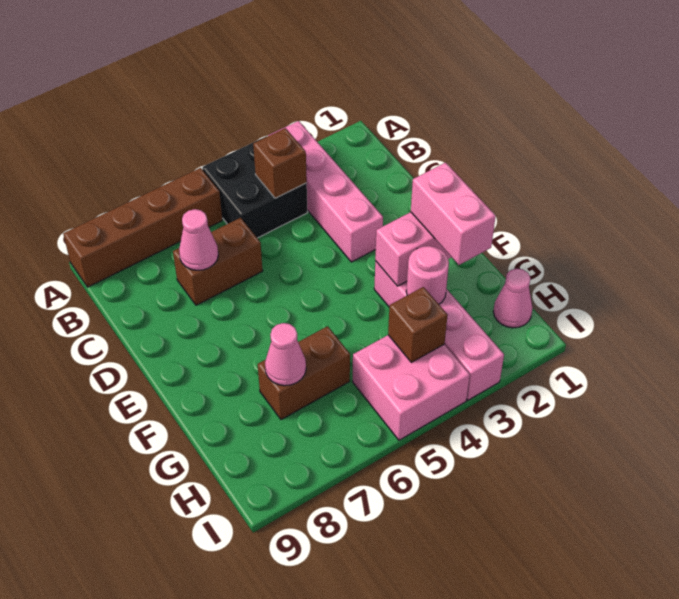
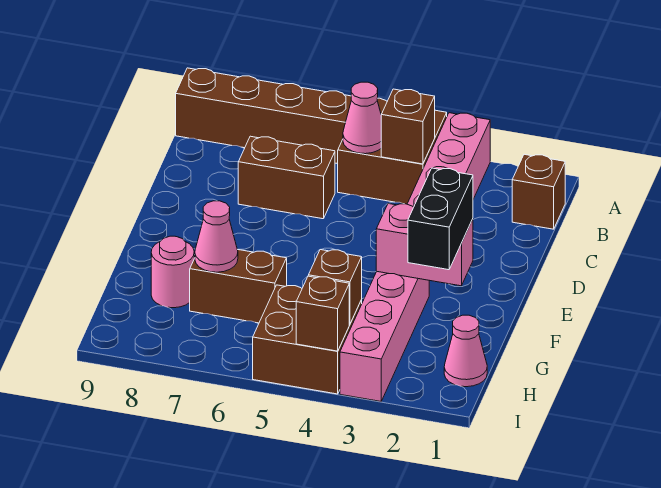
black brick A4:B5 level 1 -> brown brick A4:B5 level 1
none -> brown brick B1 level 1
pink cone C7 level 2 -> pink cone B5 level 2
pink brick F2:G2 level 3 -> black brick F2:G2 level 3
pink round brick G3 level 2 -> pink round brick G8 level 1
pink brick H4:I5 level 1 -> brown brick H4:I5 level 1
none -> brown brick I4 level 2

